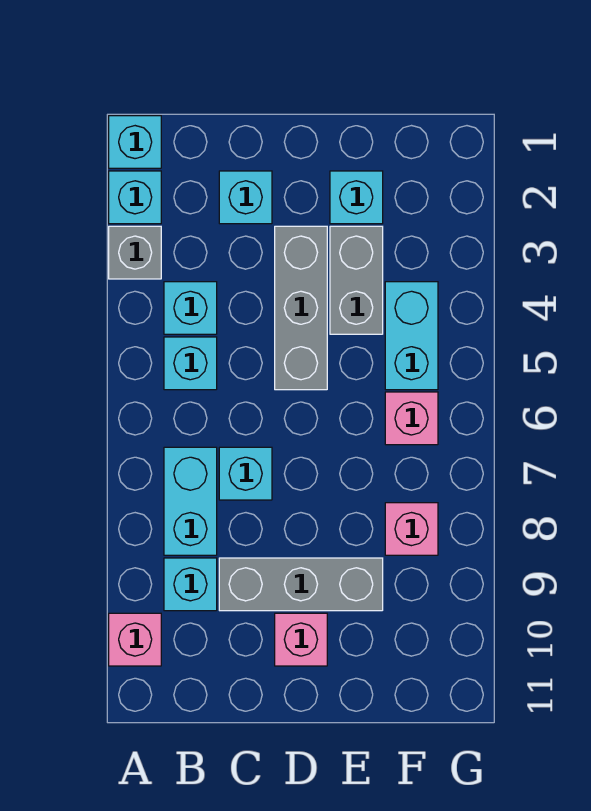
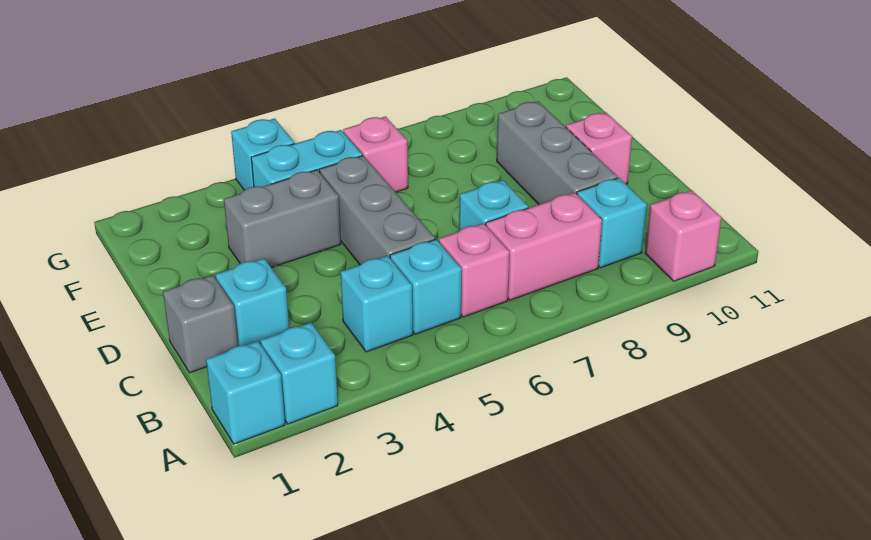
grey brick A3 level 1 -> grey brick C1 level 1
cyan brick B7:B8 level 1 -> pink brick B7:B8 level 1
grey brick D3:D5 level 1 -> grey brick C5:E5 level 1
cyan brick E2 level 1 -> cyan brick G4 level 1
pink brick F8 level 1 -> pink brick B6 level 1

